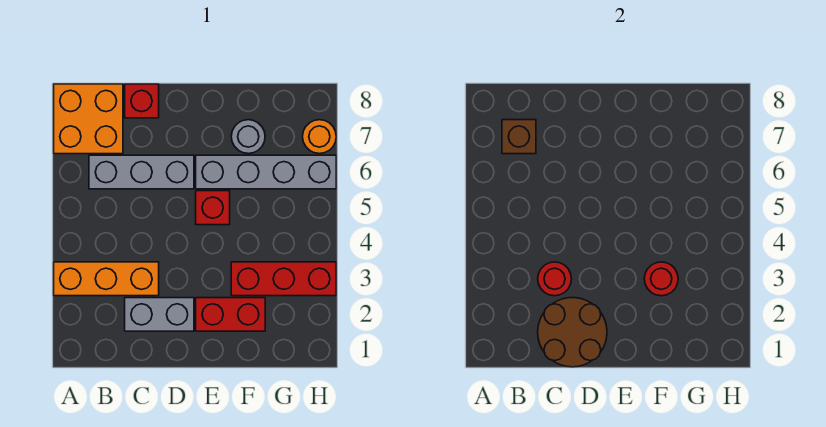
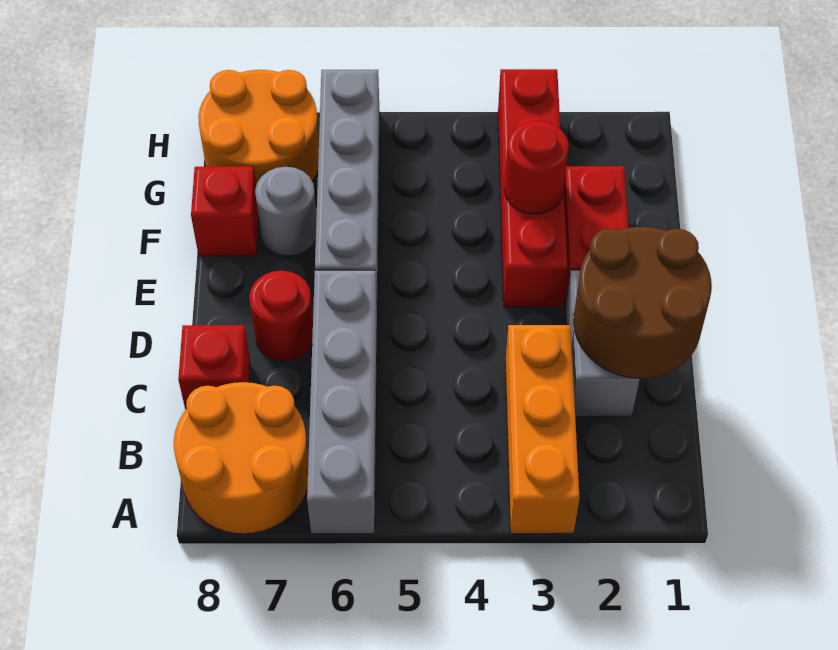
orange brick A7:B8 level 1 -> orange round brick A7:B8 level 1
grey brick B6:D6 level 1 -> grey brick A6:D6 level 1
brown brick B7 level 2 -> none
red round brick C3 level 2 -> red round brick D7 level 1
red brick E5 level 1 -> red brick F8 level 1
red brick F3:H3 level 1 -> red brick E3:H3 level 1
orange round brick H7 level 1 -> orange round brick G7:H8 level 1

